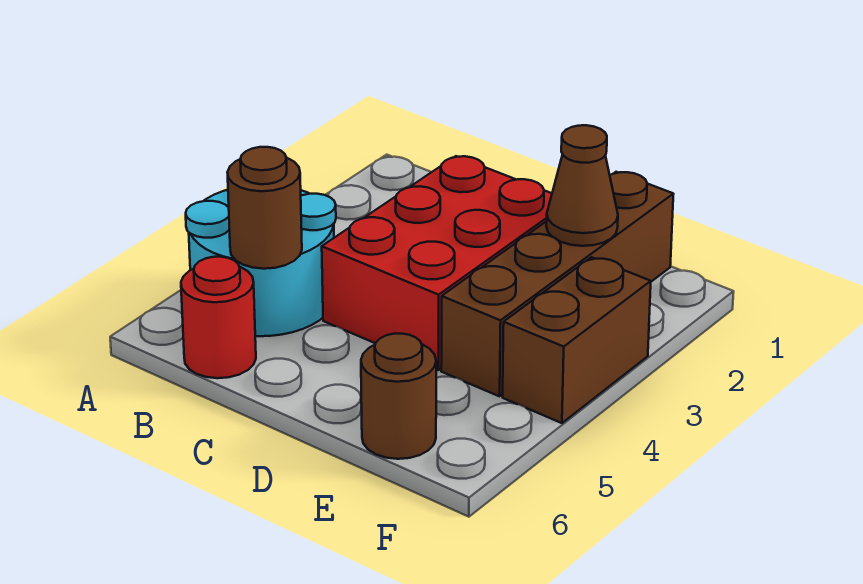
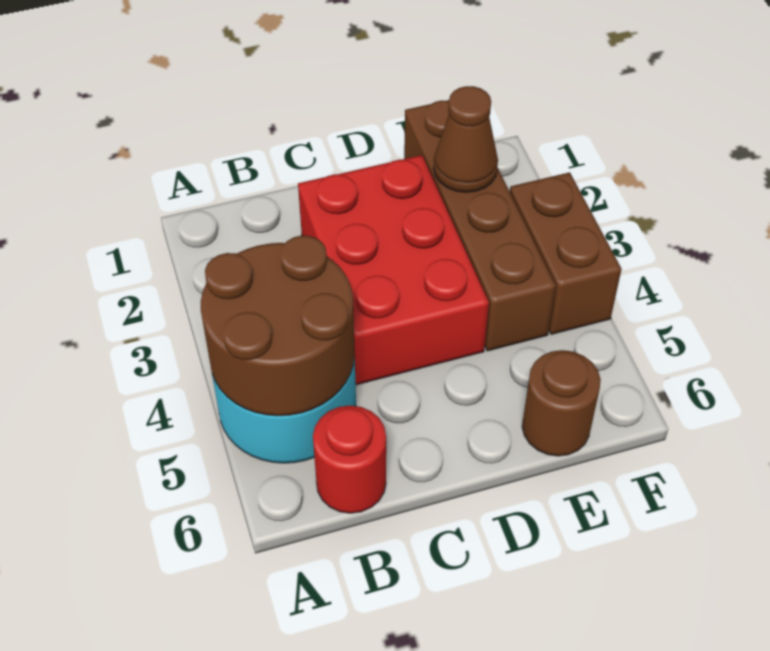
brown round brick B5 level 2 -> brown round brick A4:B5 level 2

